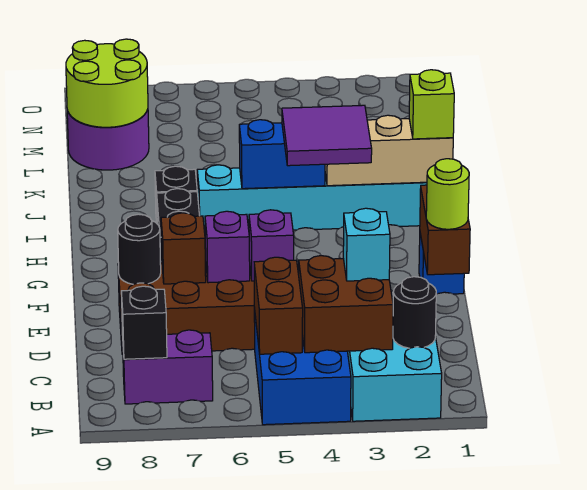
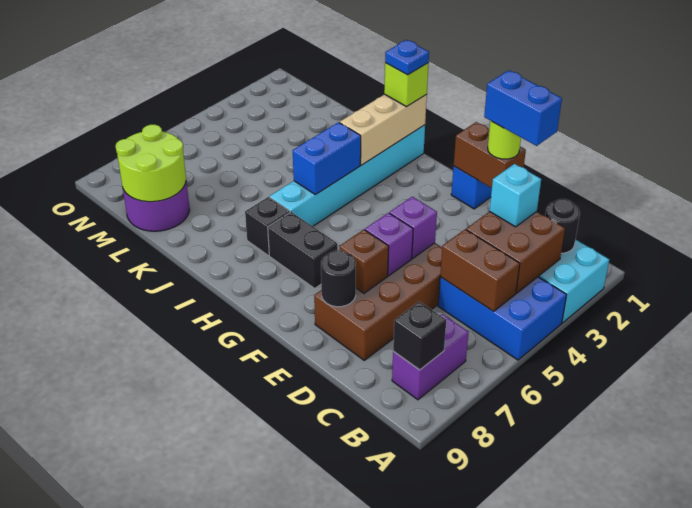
none -> blue brick D1:E1 level 4
purple tile H3:I4 level 3 -> none
none -> blue plate I1 level 4

